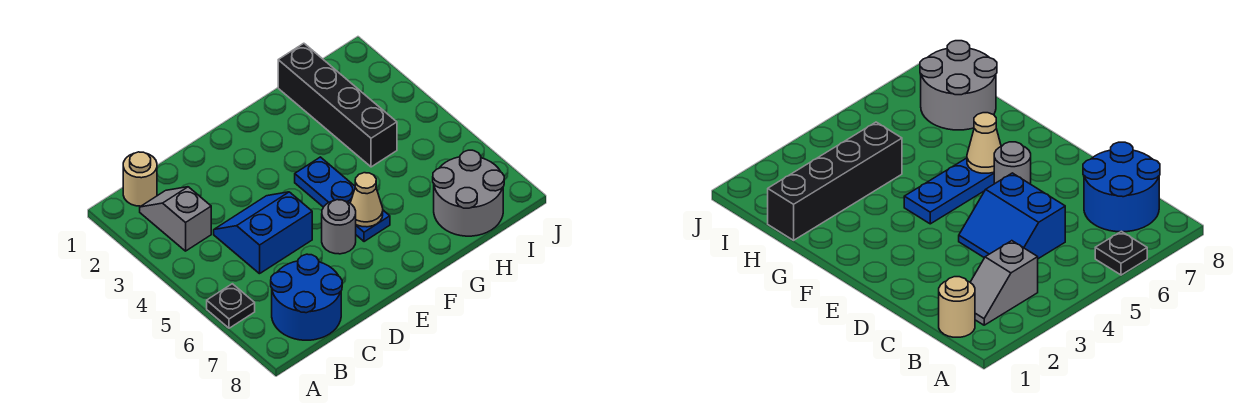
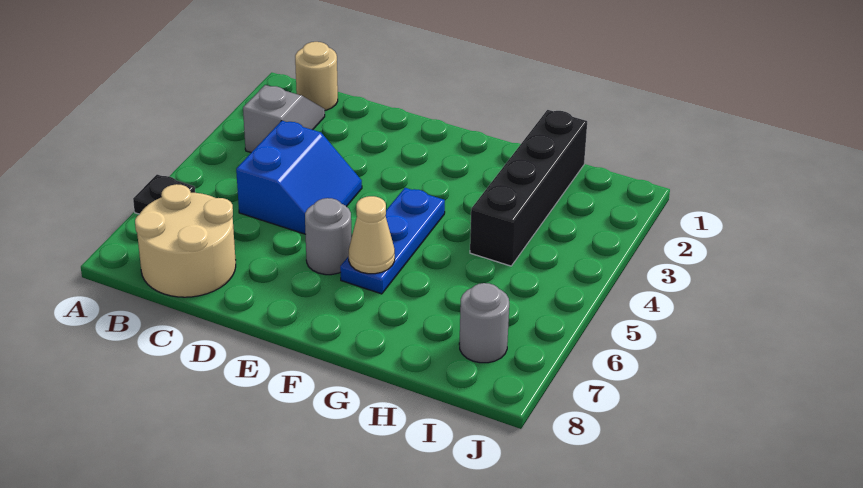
blue round brick B7:C8 level 1 -> tan round brick B7:C8 level 1
blue slope C4:D5 level 1 top 5 -> blue slope C4:D5 level 1 top C
grey round brick H7:I8 level 1 -> grey round brick I7 level 1

